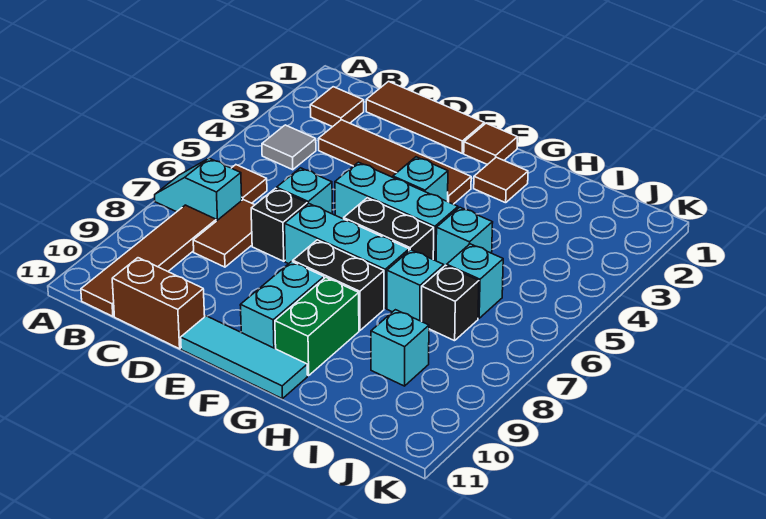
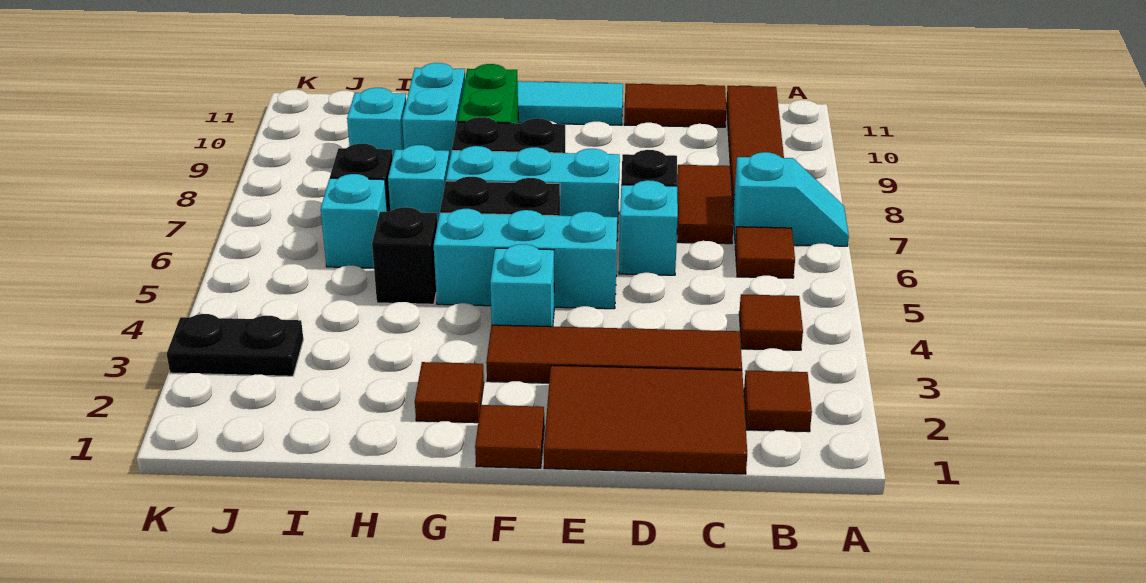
grey tile B4 level 1 -> brown tile B4 level 1
brown tile C1:E1 level 1 -> brown tile C1:E2 level 1
brown brick C11:D11 level 1 -> brown tile C11:D11 level 1
cyan brick F9:F10 level 1 -> cyan brick H9:H10 level 1
cyan brick H5 level 1 -> black brick H5 level 1
none -> black plate J3:K3 level 1

